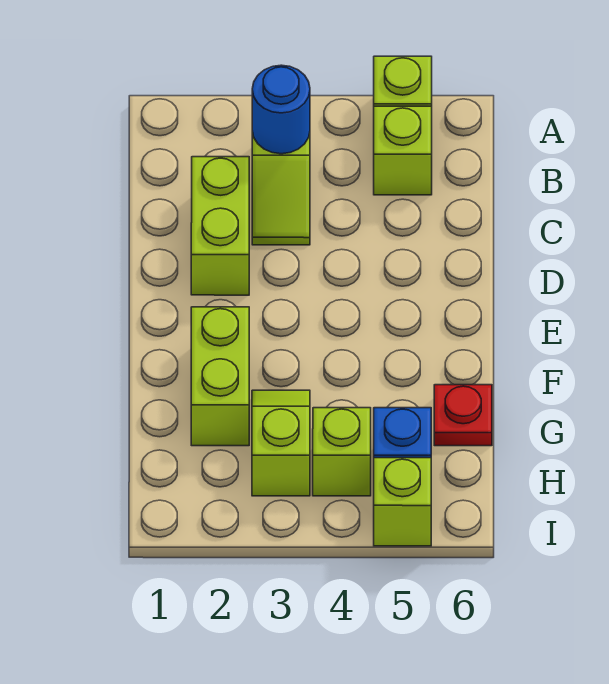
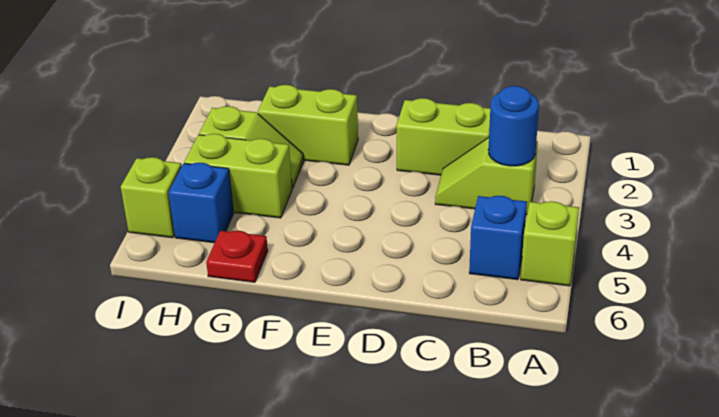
lime brick B5 level 1 -> blue brick B5 level 1
lime brick H4 level 1 -> lime brick G4:H4 level 1

